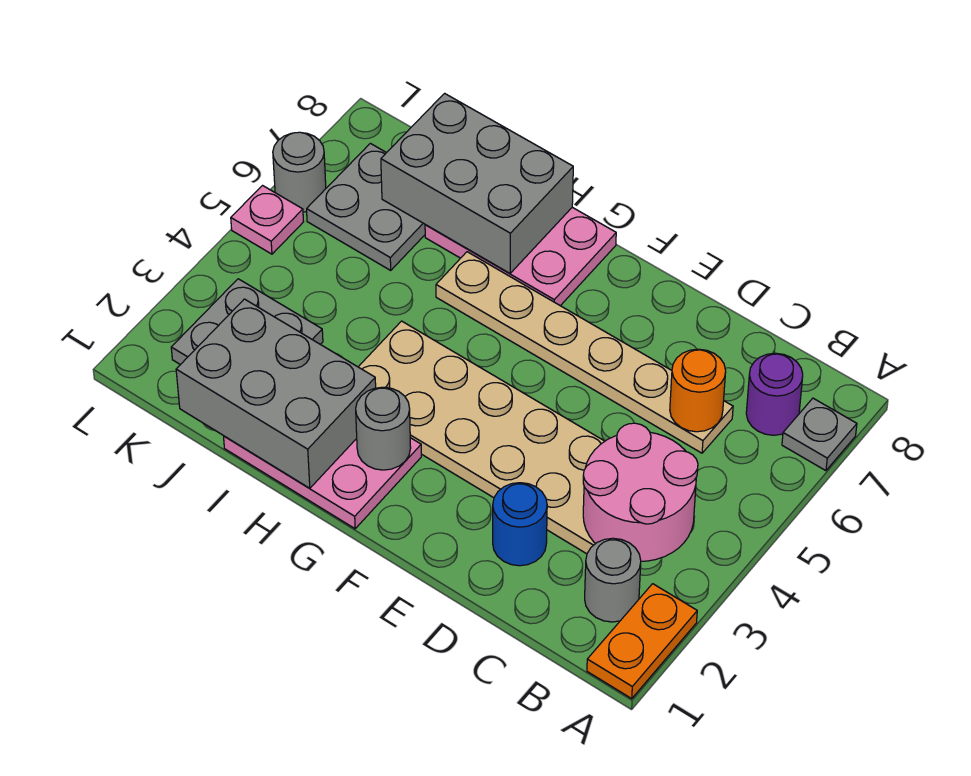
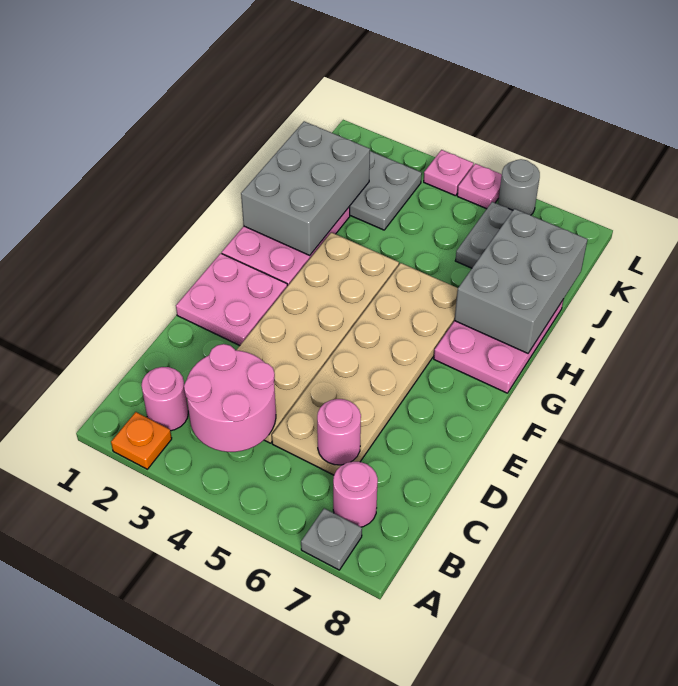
orange plate A1:A2 level 1 -> orange plate A2 level 1
grey round brick B2 level 1 -> pink round brick B2 level 1
purple round brick B7 level 1 -> pink round brick B7 level 1
tan plate C6:H6 level 1 -> tan plate C5:H6 level 1
orange round brick C6 level 2 -> pink round brick C6 level 2
blue round brick D2 level 1 -> none
none -> pink plate E1:F2 level 1
grey round brick G2 level 2 -> none
none -> pink plate L4 level 1

